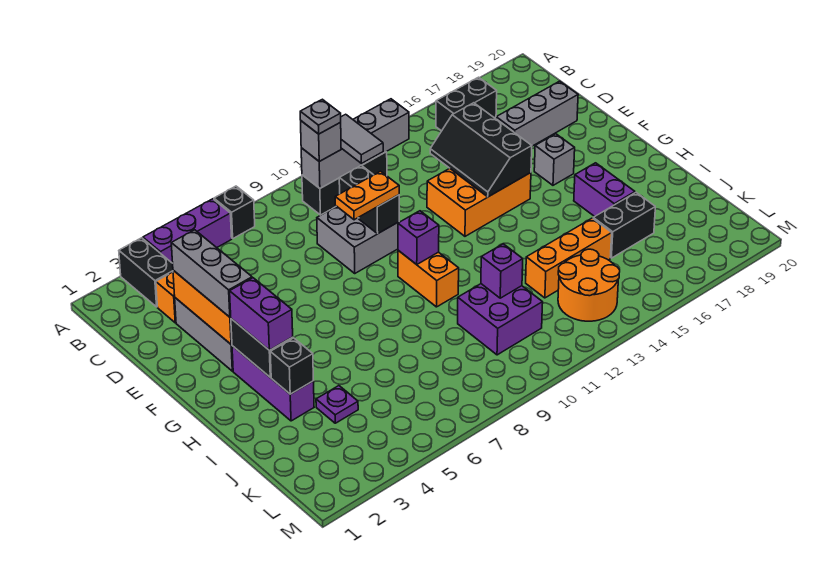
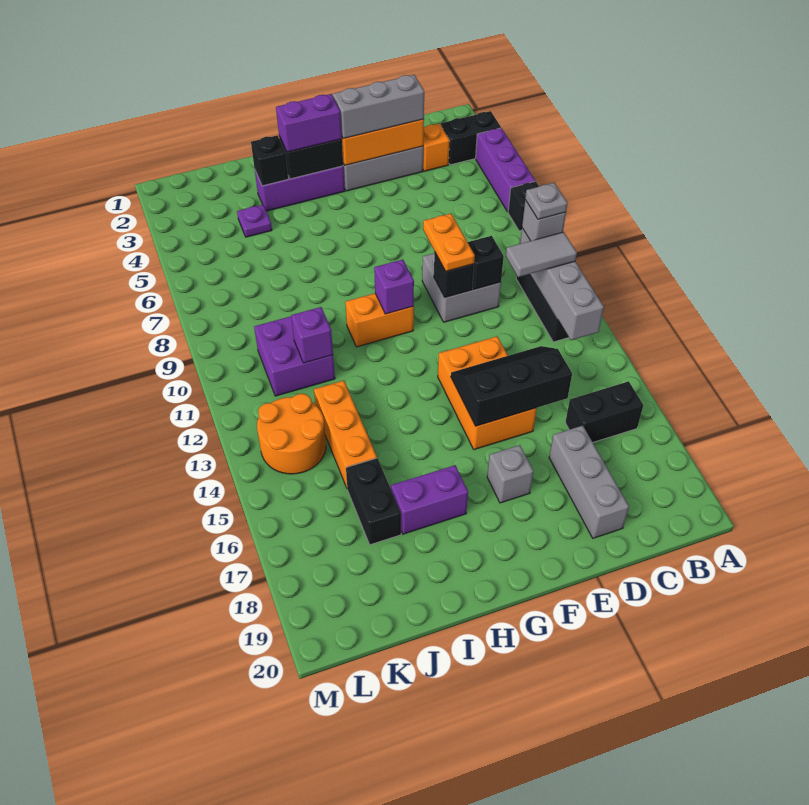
black brick B16:B17 level 1 -> black brick B16:C16 level 1

